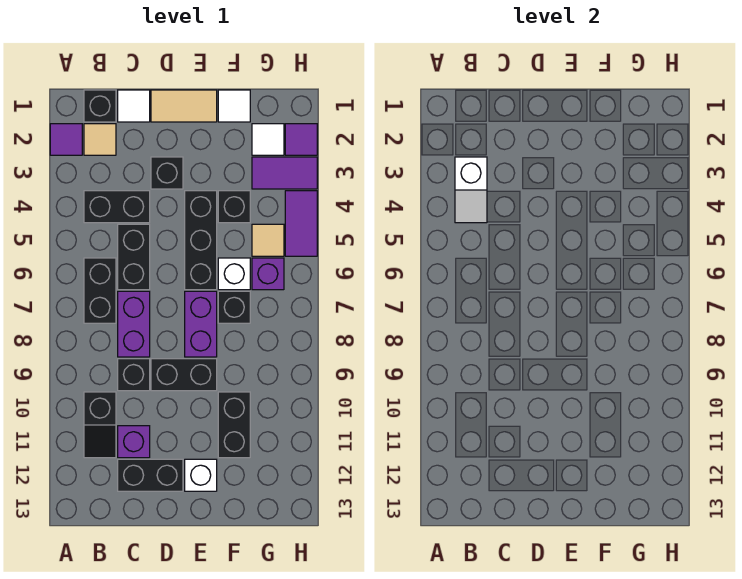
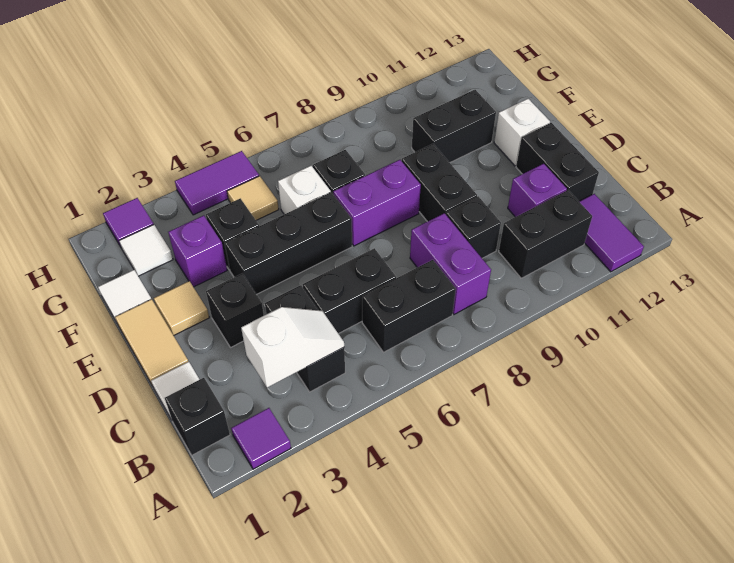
tan tile B2 level 1 -> tan tile E2 level 1
black slope B10:B11 level 1 top 10 -> black brick B10:B11 level 1
purple brick C7:C8 level 1 -> purple brick B8:C8 level 1
purple tile G3:H3 level 1 -> purple tile A12:B12 level 1
purple brick G6 level 1 -> purple brick F3 level 1

